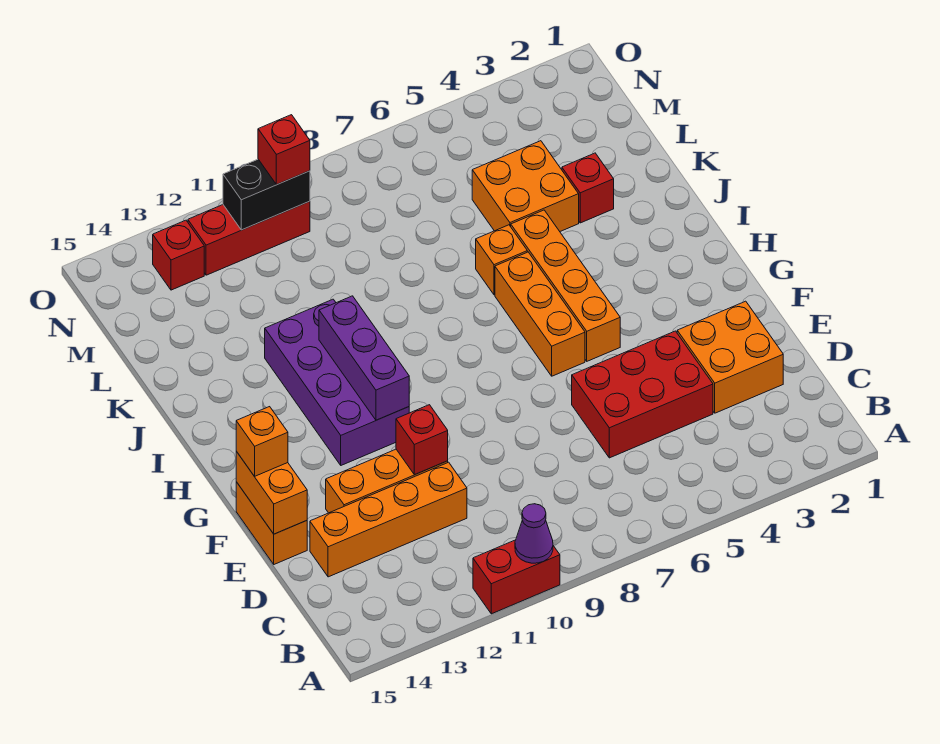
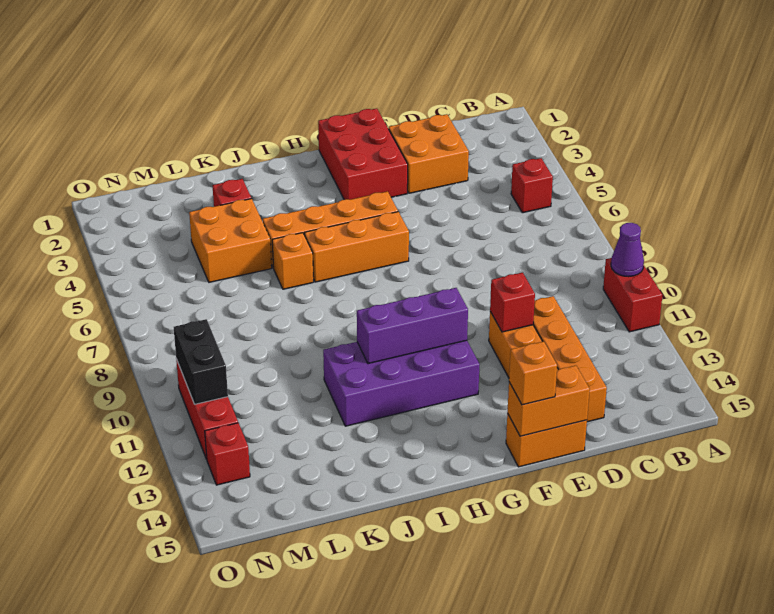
red brick D4:E6 level 1 -> red brick F1:G3 level 1
red brick N10 level 3 -> red brick B5 level 1

